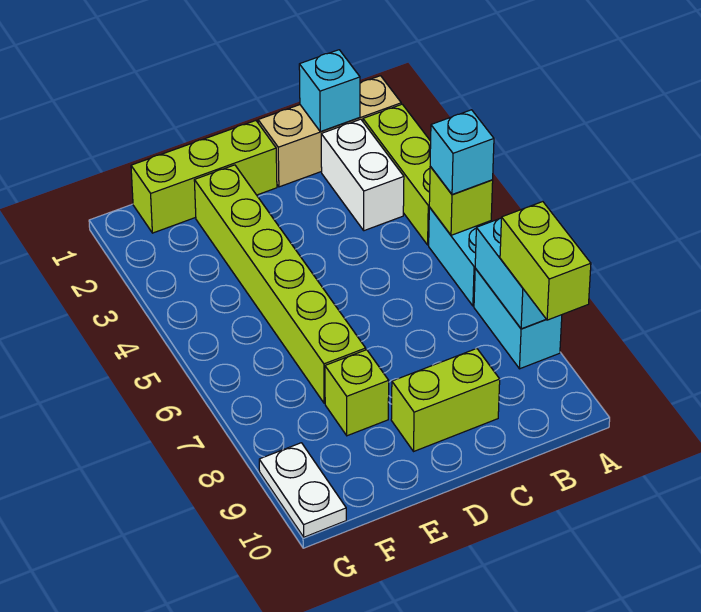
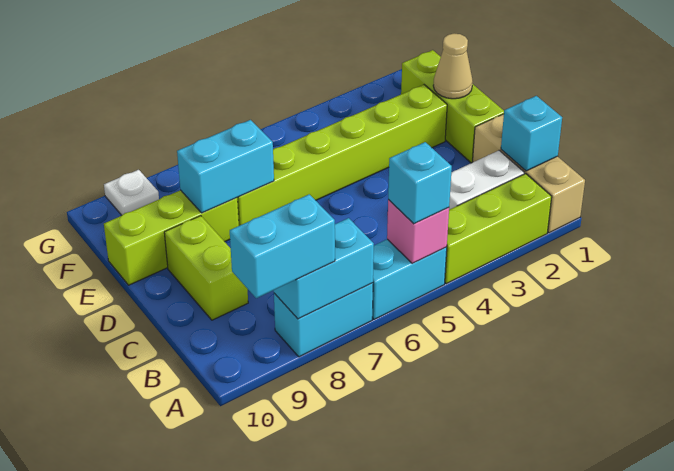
lime brick A5 level 2 -> pink brick A5 level 2
lime brick A8:A9 level 3 -> cyan brick A8:A9 level 3
none -> tan cone E1 level 2
none -> cyan brick E7:E8 level 2
lime brick E8 level 1 -> lime brick E8:E10 level 1
white plate G9:G10 level 1 -> white plate G9 level 1

